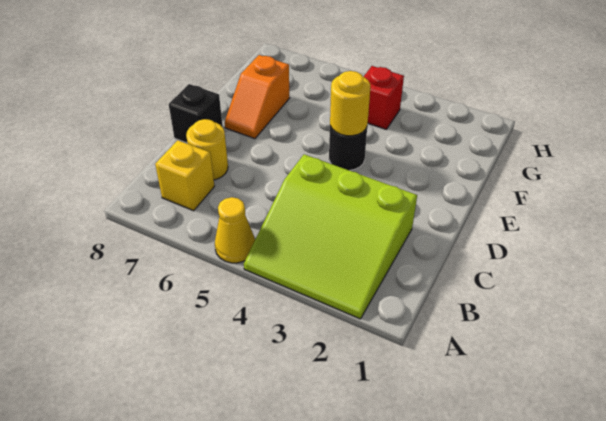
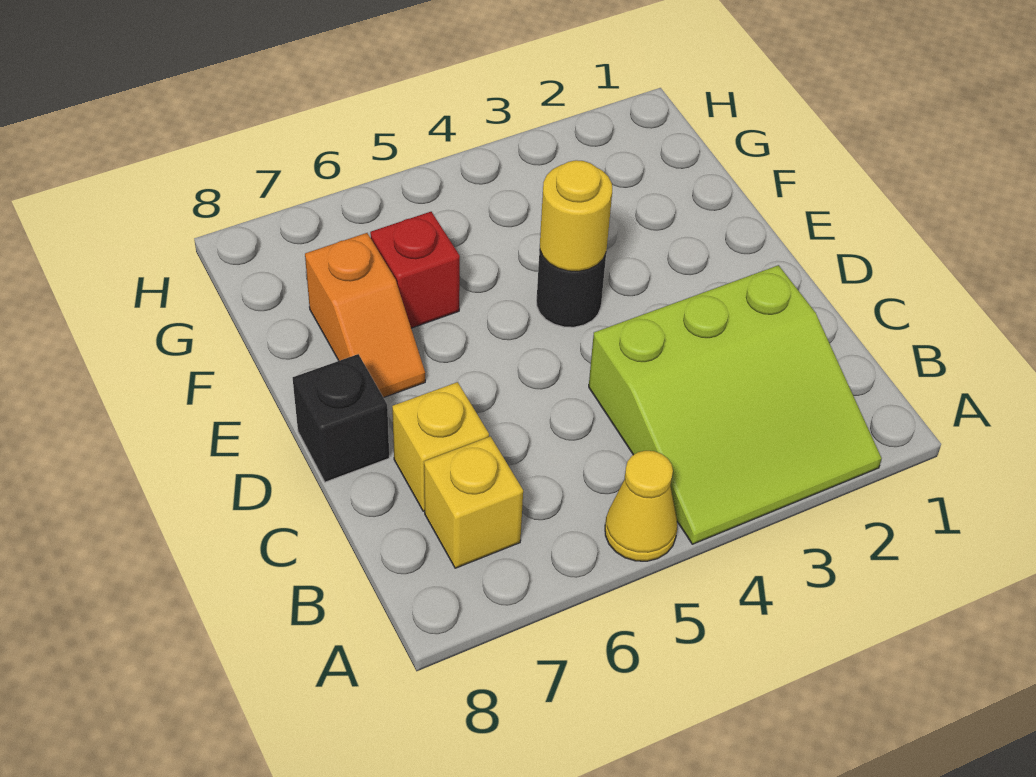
yellow round brick C7 level 1 -> yellow brick C7 level 1
red brick G4 level 1 -> red brick F6 level 1

